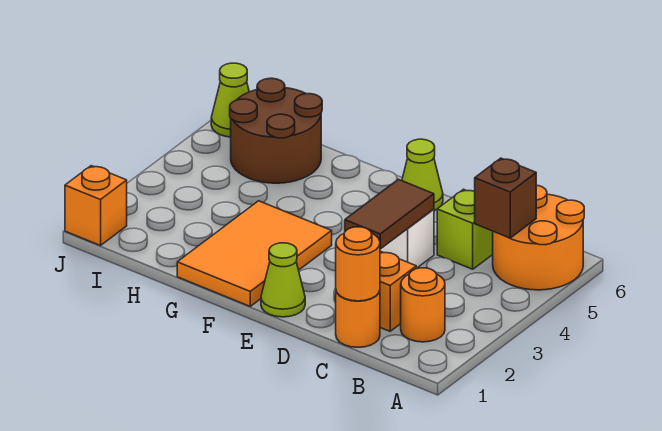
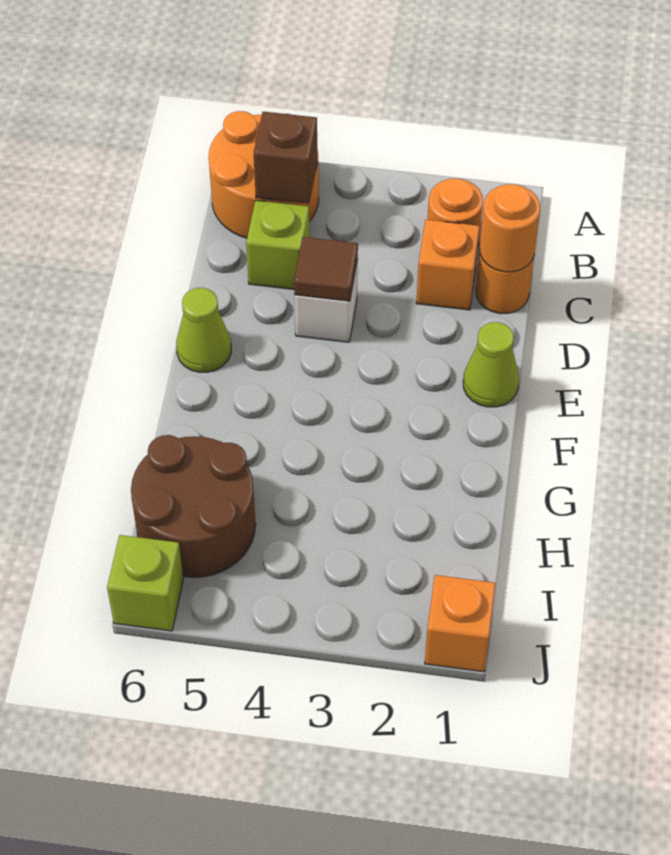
brown tile D3:D4 level 2 -> brown tile D4 level 2
orange tile F1:G3 level 1 -> none
lime cone J6 level 1 -> lime brick J6 level 1

